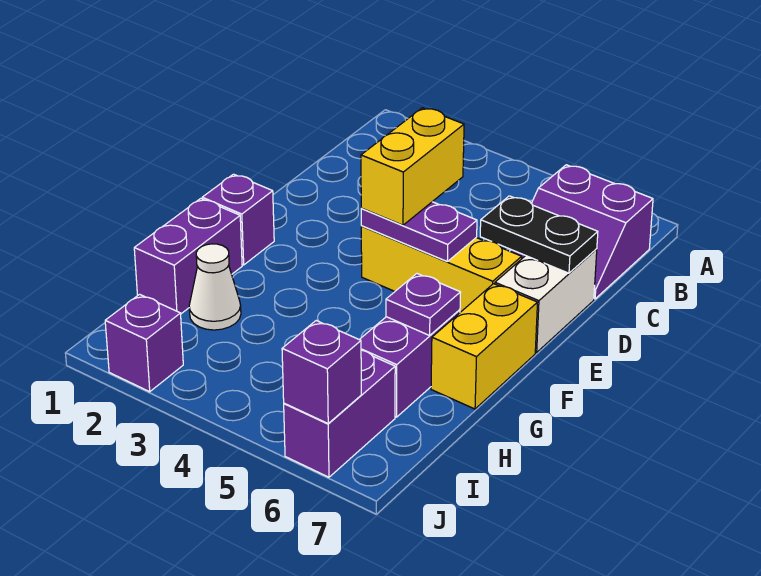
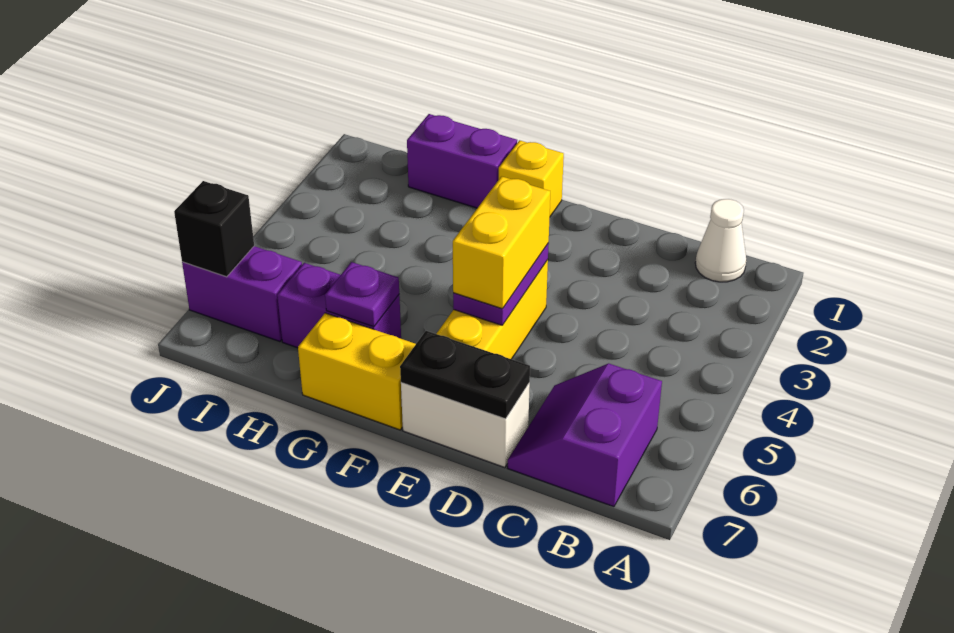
yellow brick D4:E4 level 3 -> yellow brick E4:E5 level 3
black plate D6:D7 level 2 -> black plate D7:E7 level 2
purple brick F1 level 1 -> yellow brick F1 level 1
white cone H2 level 1 -> white cone B1 level 1
purple brick J2 level 1 -> none
purple brick J6 level 2 -> black brick J6 level 2

